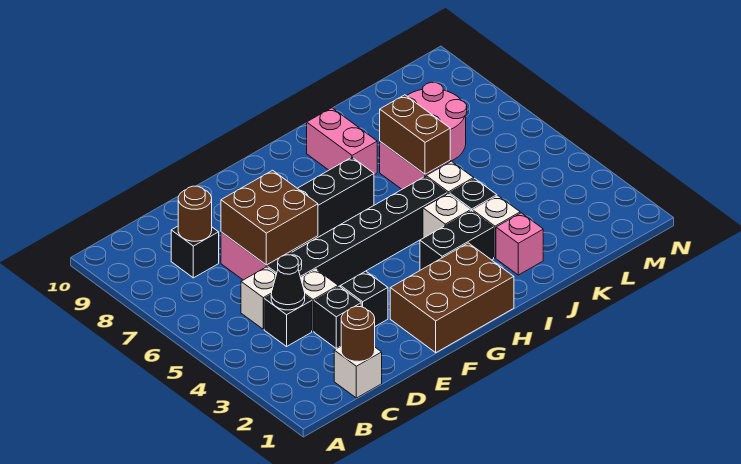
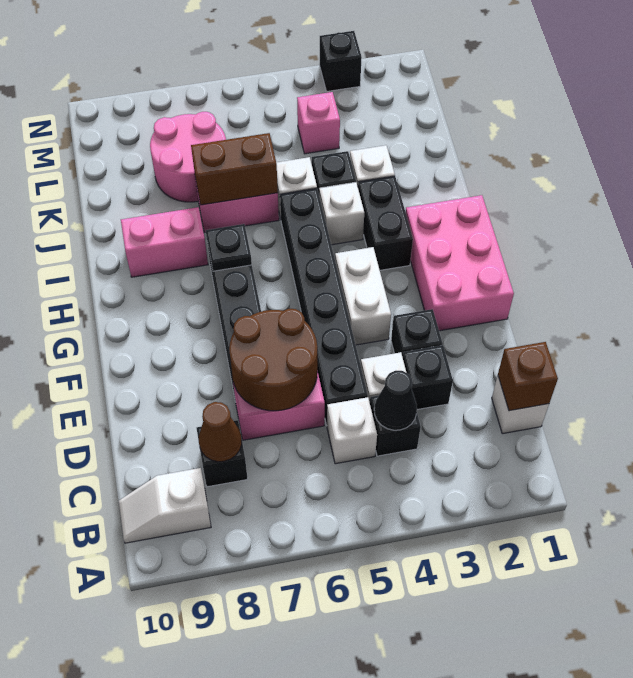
none -> white slope B9:B10 level 1 top 9
brown round brick C1 level 2 -> brown brick C1 level 2
brown round brick C8 level 2 -> brown cone C8 level 2
brown brick D6:E7 level 2 -> brown round brick D6:E7 level 2
brown brick F1:H2 level 1 -> pink brick F1:H2 level 1
none -> white brick F4:G4 level 1
none -> black plate H7 level 2
pink brick J2 level 1 -> pink brick L4 level 1
none -> black brick N3 level 1

